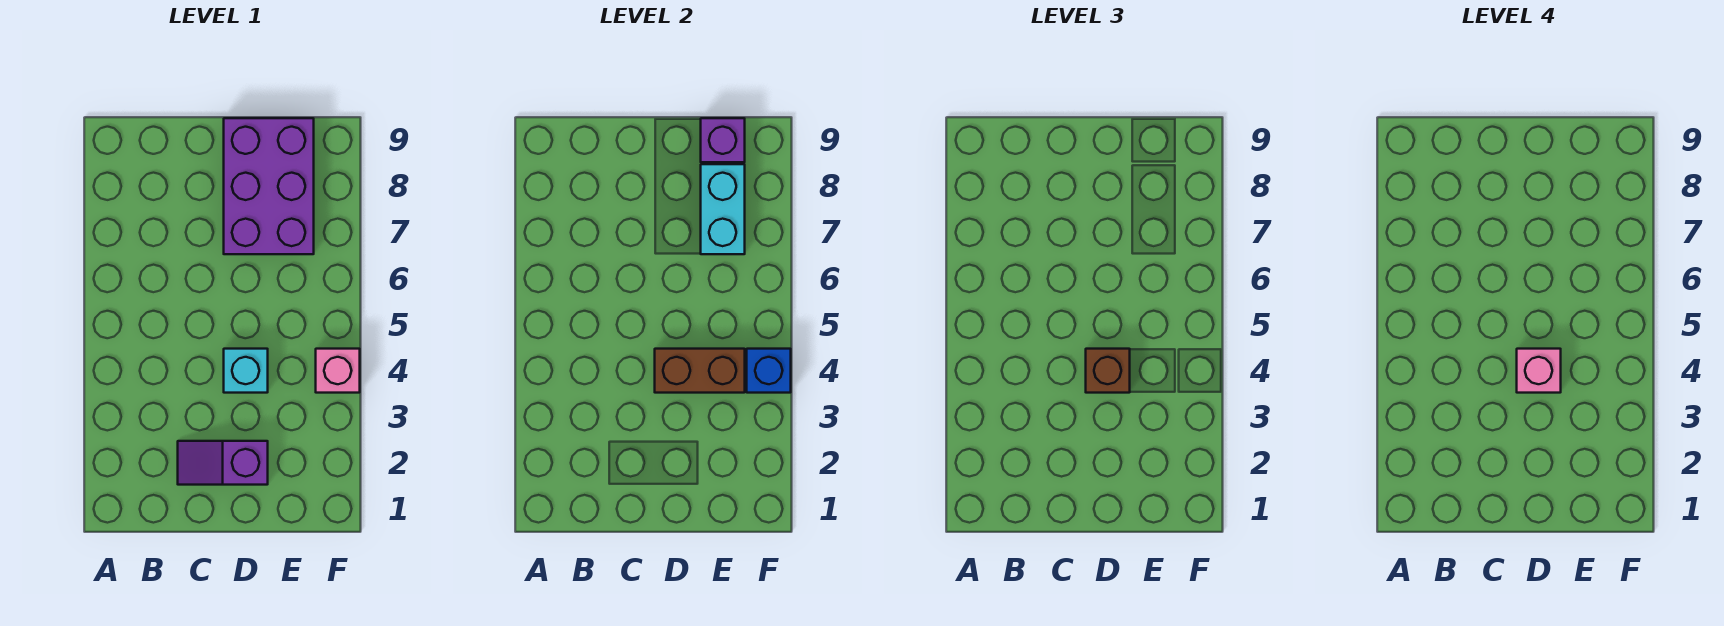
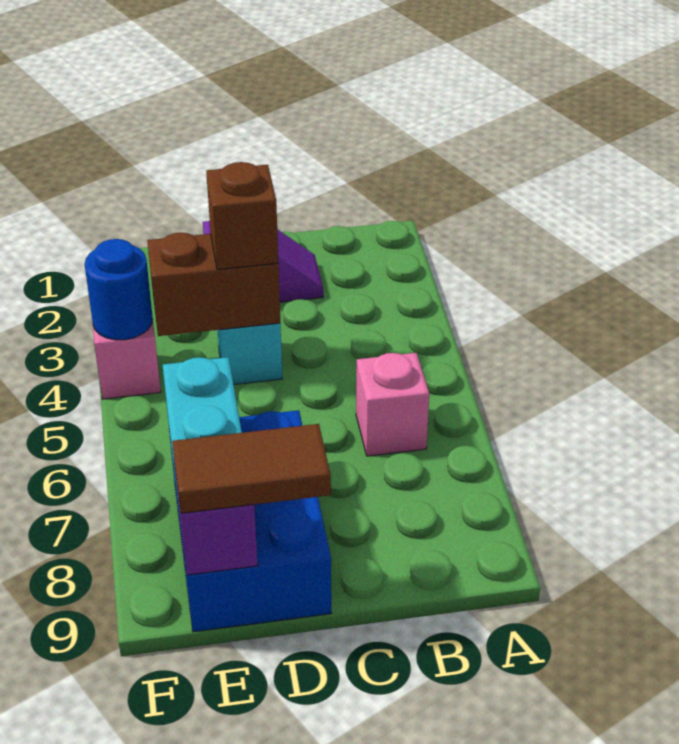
pink brick D4 level 4 -> pink brick B6 level 1
purple brick D7:E9 level 1 -> blue brick D7:E9 level 1
none -> brown tile D9:E9 level 3
blue brick F4 level 2 -> blue round brick F4 level 2

